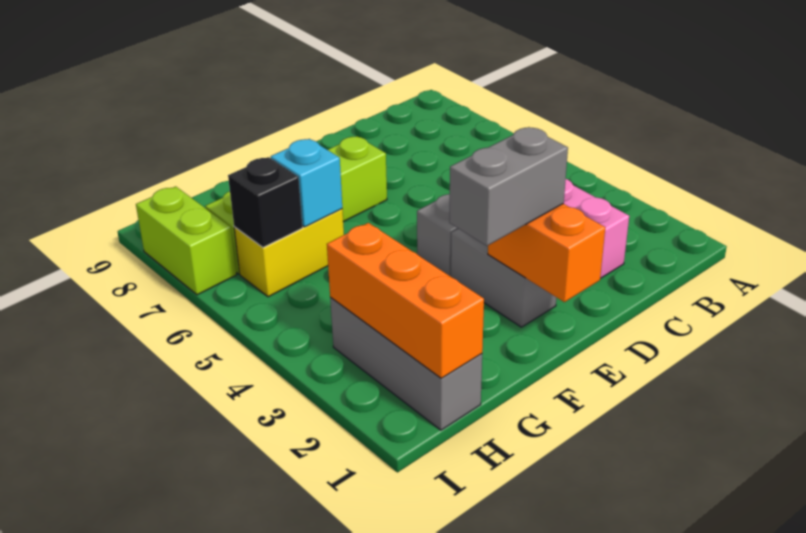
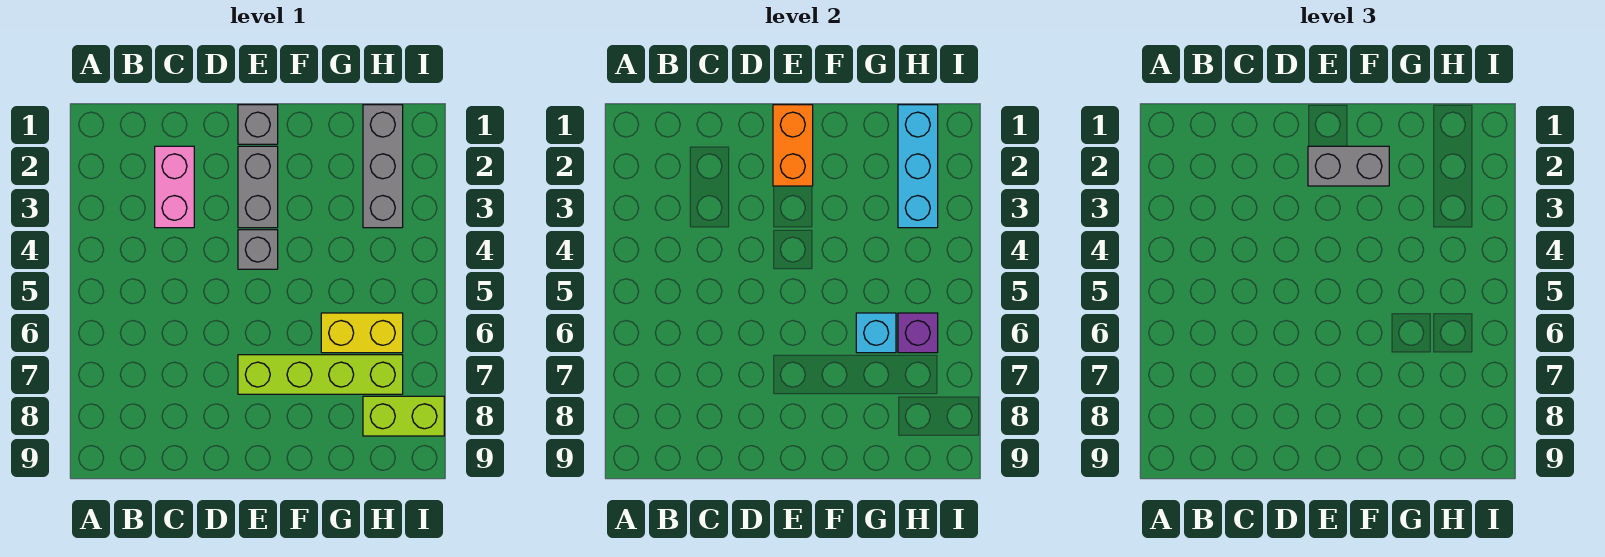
none -> grey brick E1 level 1
orange brick H1:H3 level 2 -> cyan brick H1:H3 level 2
black brick H6 level 2 -> purple brick H6 level 2
lime brick I7:I8 level 1 -> lime brick H8:I8 level 1

